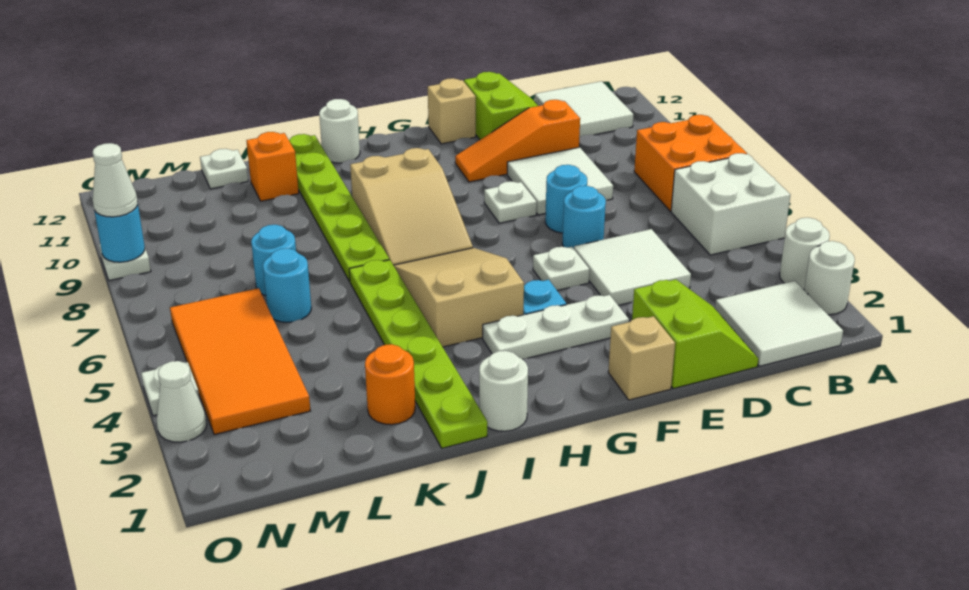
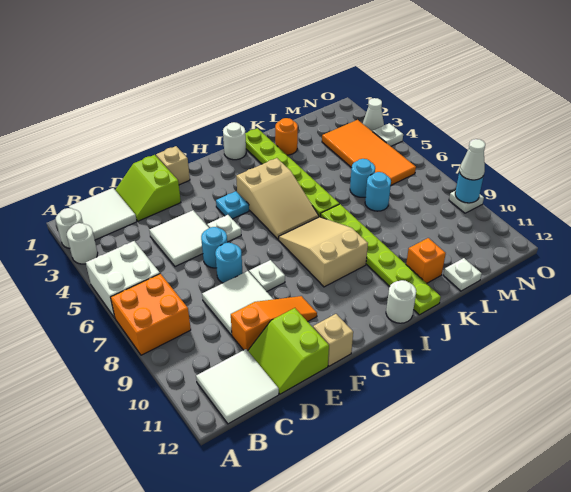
white plate F3:H3 level 1 -> none

